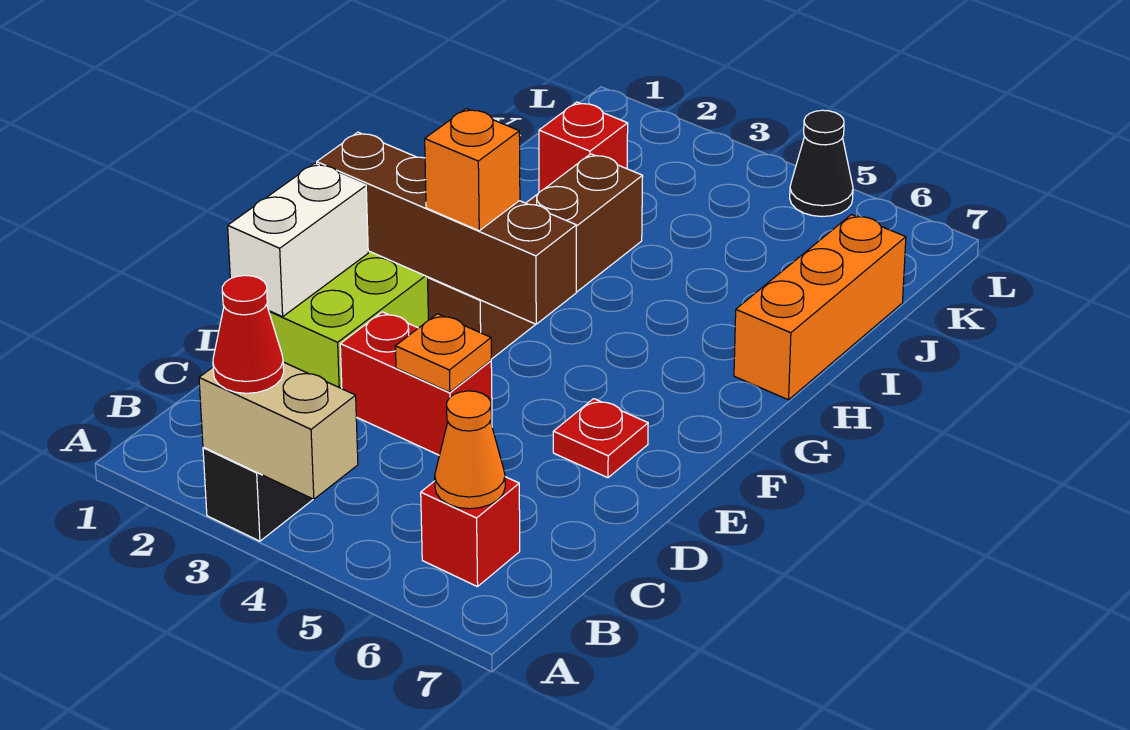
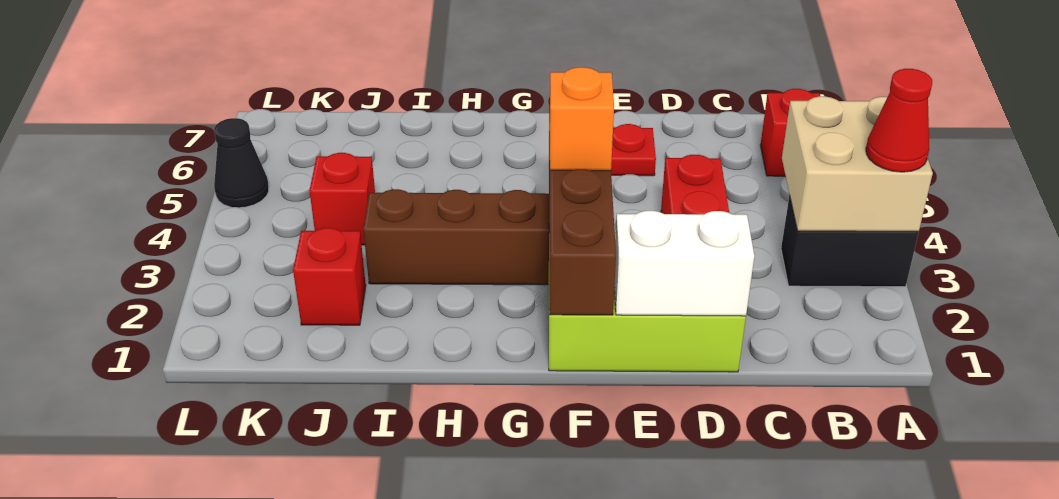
tan brick A3:A4 level 2 -> tan brick A3:B4 level 2
orange cone B6 level 2 -> none
orange plate D4 level 2 -> none
orange brick H7:J7 level 1 -> none
none -> red brick J4 level 1

